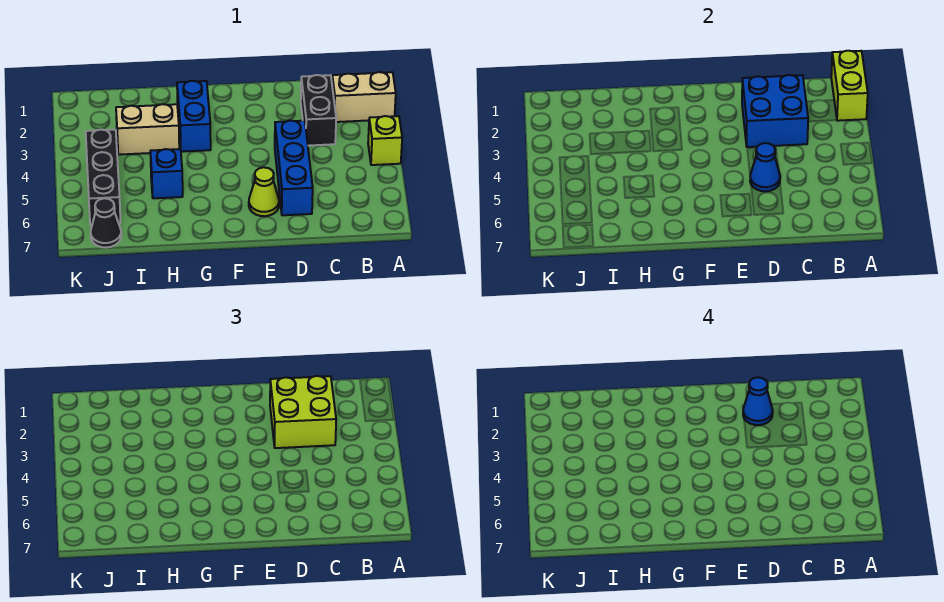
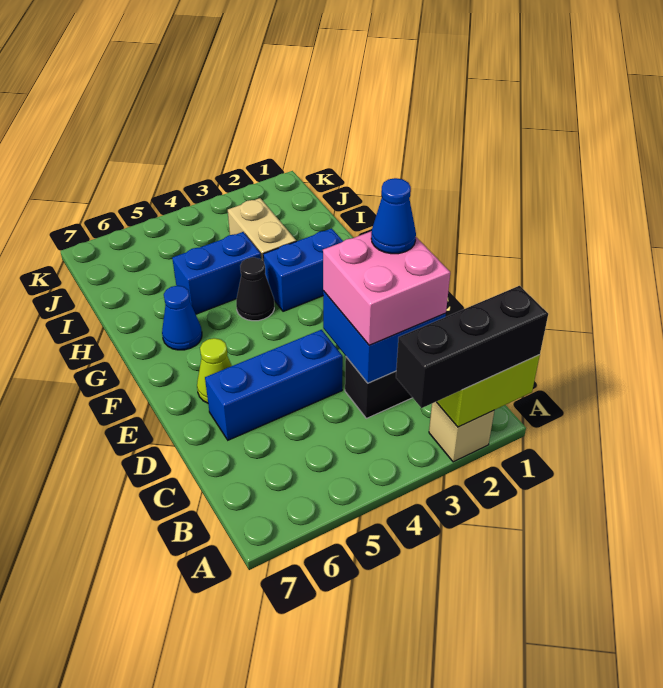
tan brick A2:B2 level 1 -> tan brick A2 level 1
lime brick A4 level 1 -> none
lime brick C2:D3 level 3 -> pink brick C2:D3 level 3
blue cone D5 level 2 -> blue cone G6 level 1
blue brick H5 level 1 -> blue brick H4:H5 level 1
black brick J4:J6 level 1 -> black brick A1:A3 level 3
black cone J7 level 1 -> black cone G4 level 1

